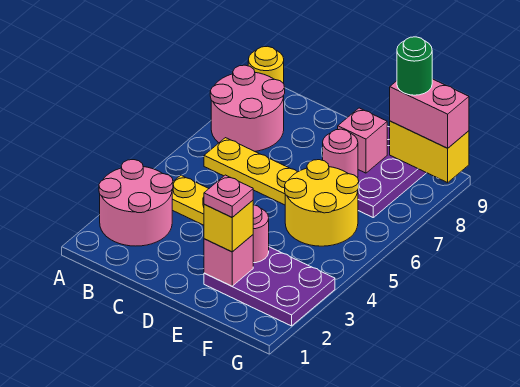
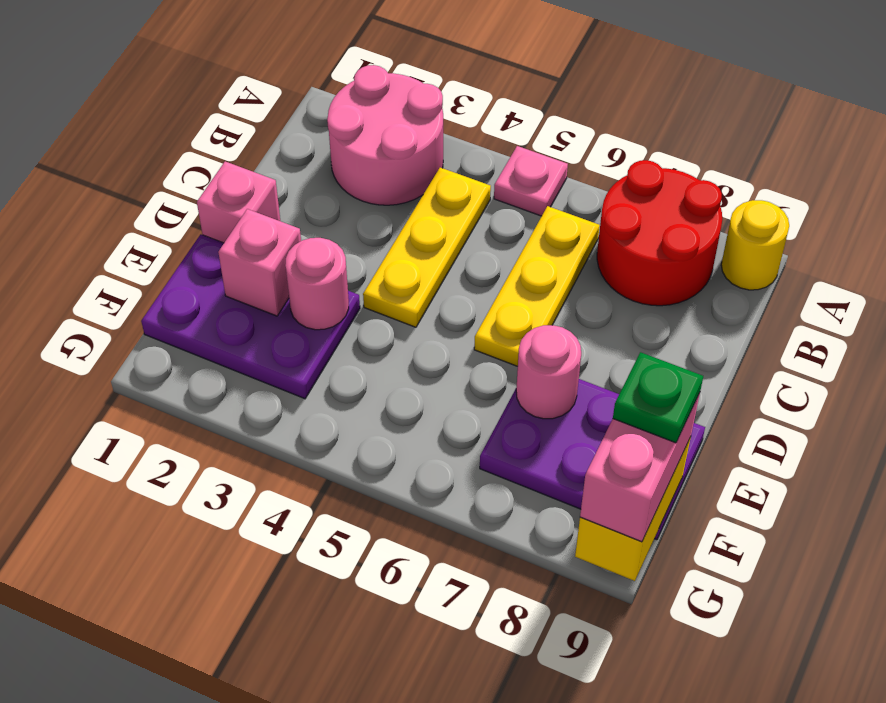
pink round brick A7:B8 level 1 -> red round brick A7:B8 level 1
purple plate E2:G3 level 1 -> purple plate E1:F3 level 1
yellow brick E2 level 3 -> none
pink plate E2 level 4 -> pink plate A5 level 1
yellow round brick E5:F6 level 1 -> none
pink brick E8 level 2 -> pink brick D1 level 1
green round brick F9 level 4 -> green plate F9 level 4

